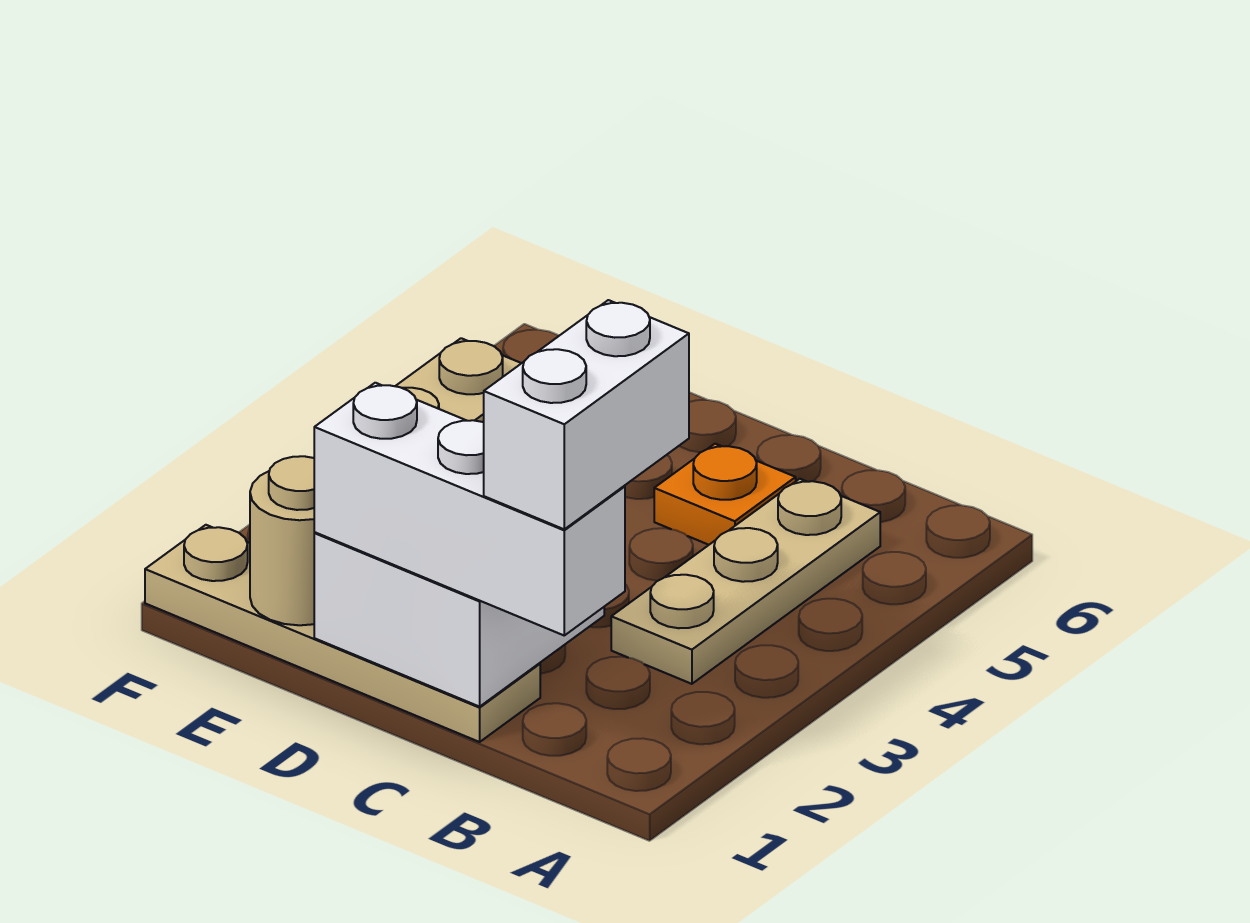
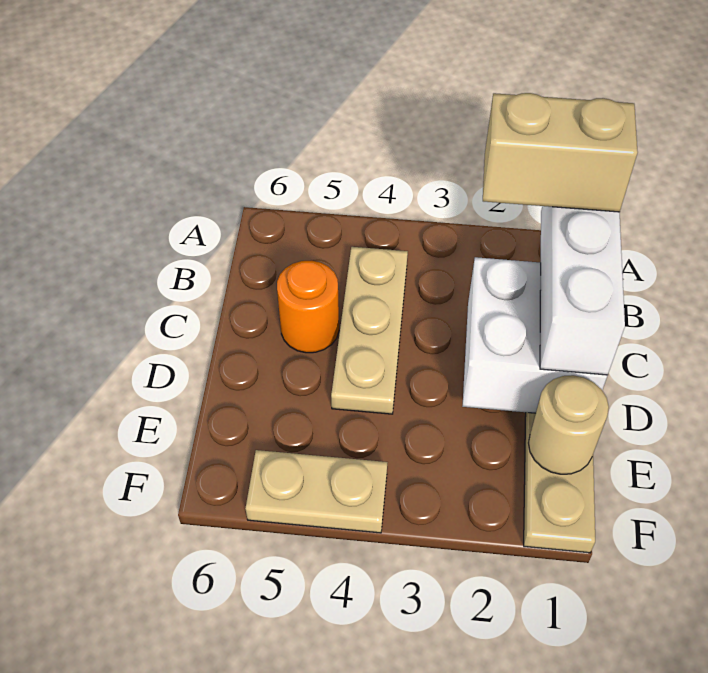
white brick B1:B2 level 4 -> tan brick B1:B2 level 4
tan plate B3:B5 level 1 -> tan plate B4:D4 level 1
orange plate C5 level 1 -> orange round brick C5 level 1

